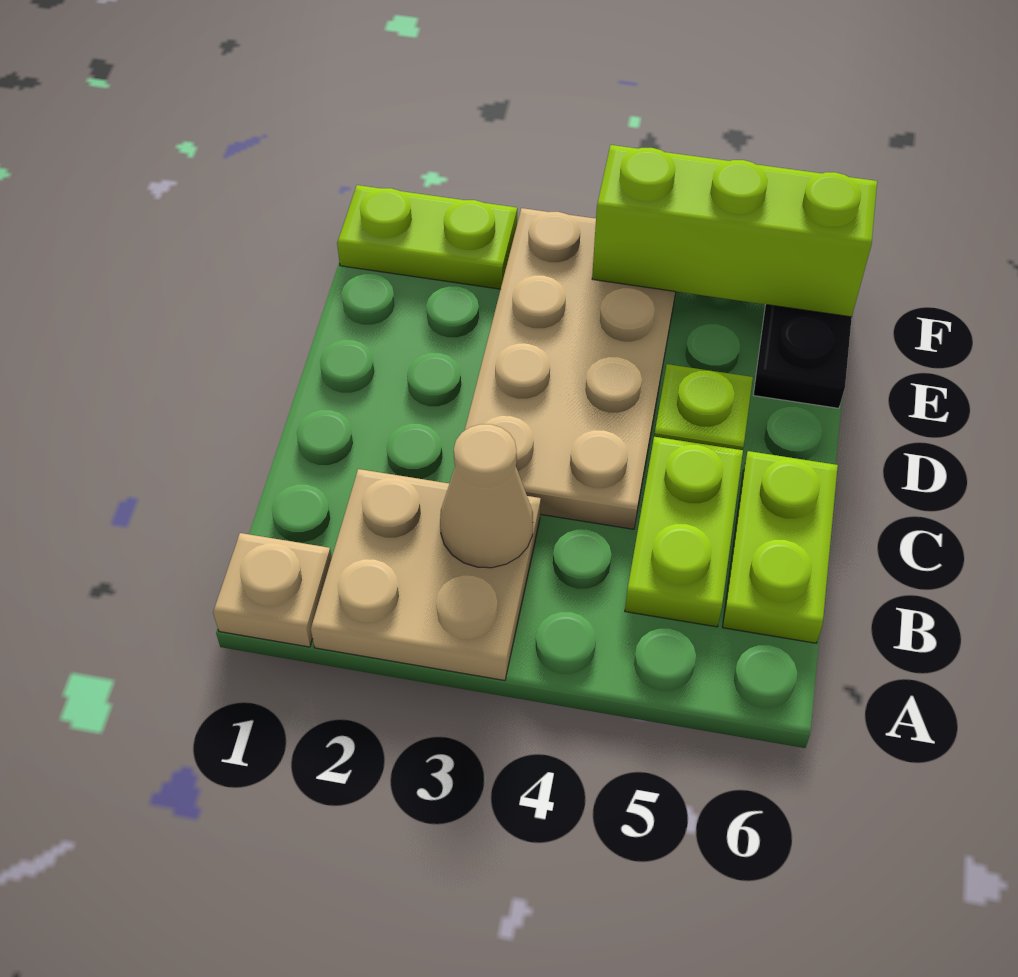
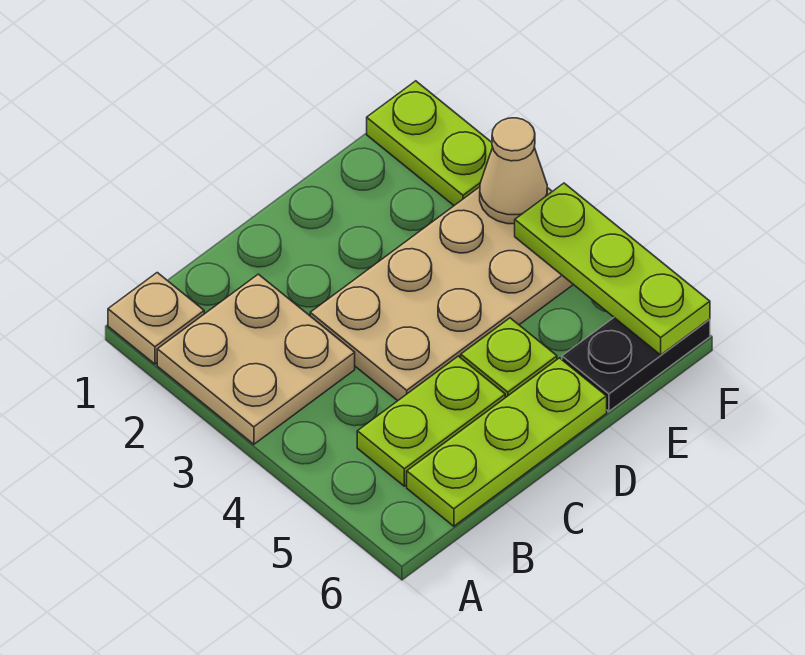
tan cone B3 level 2 -> tan cone F3 level 2
lime plate B6:C6 level 1 -> lime plate B6:D6 level 1
lime brick F4:F6 level 2 -> lime plate F4:F6 level 2

